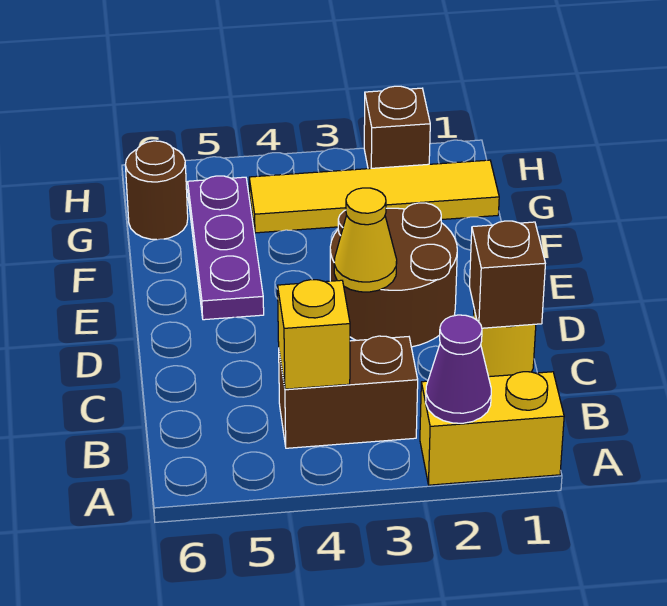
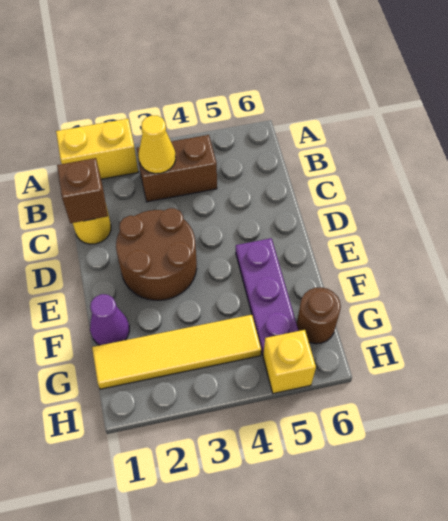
purple cone A2 level 2 -> purple cone F1 level 1
yellow brick B4 level 2 -> yellow brick H5 level 1
yellow cone D3 level 2 -> yellow cone B3 level 2
brown brick H2 level 1 -> none

